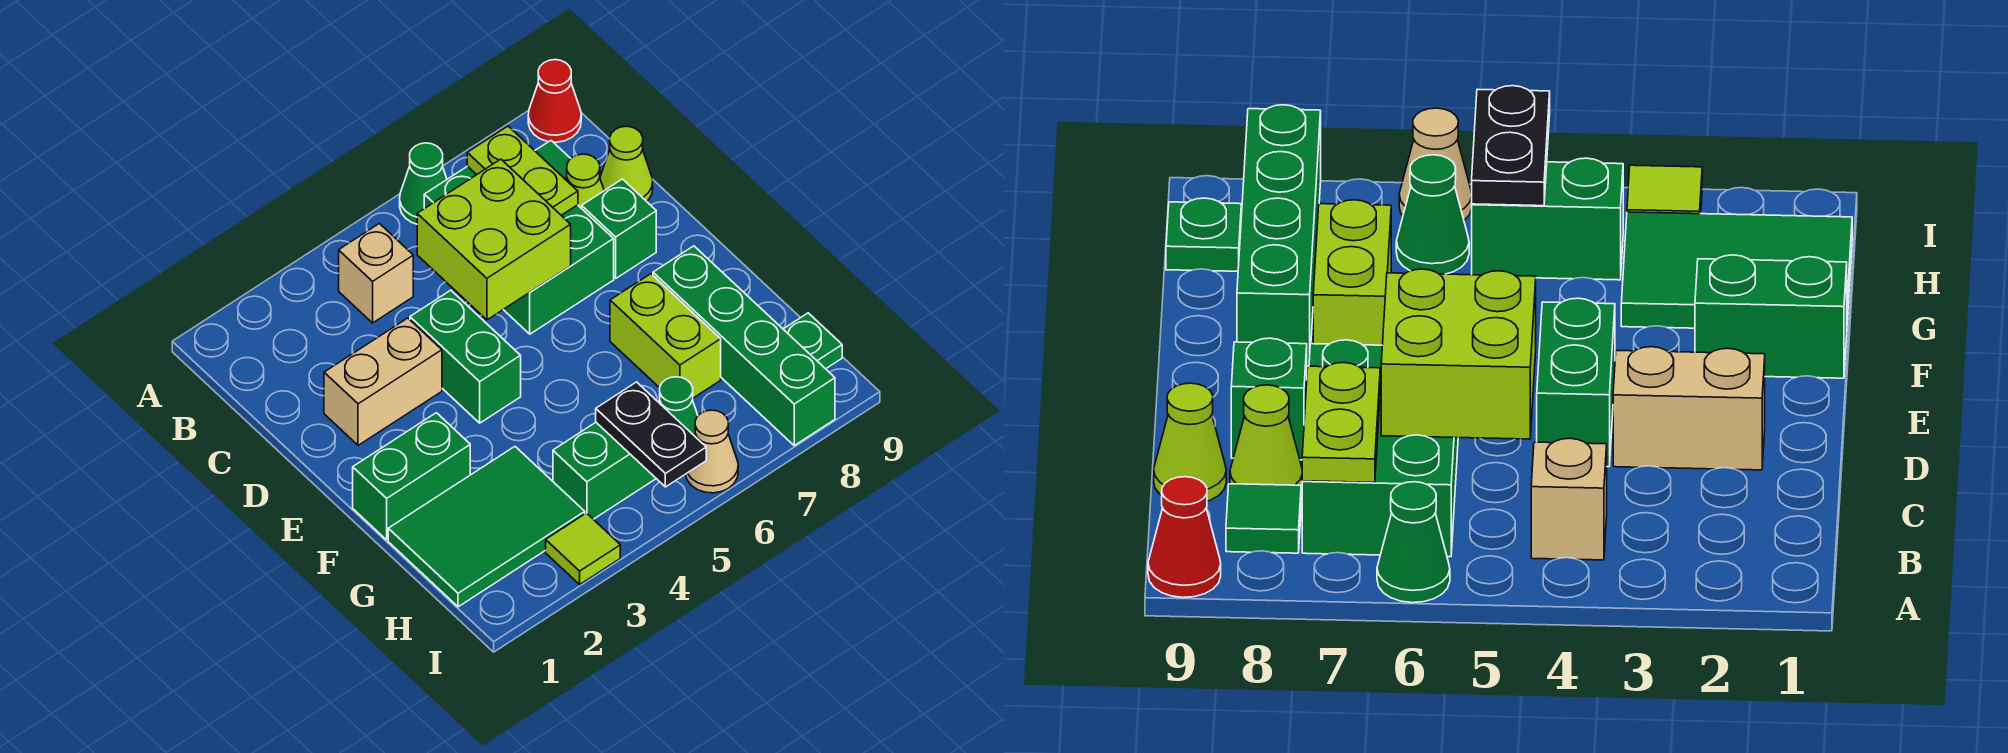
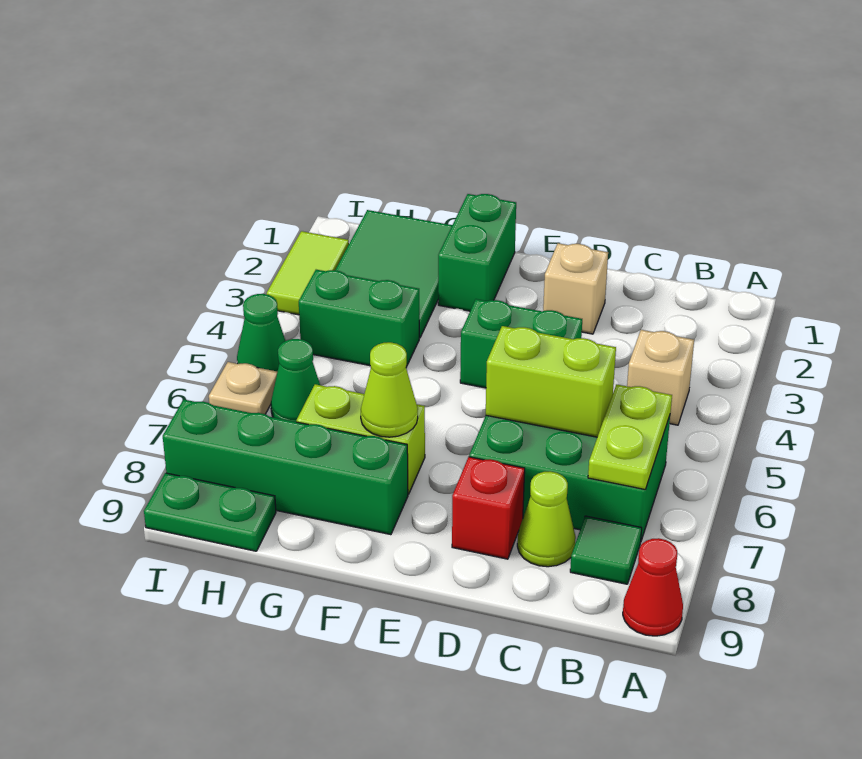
green cone A6 level 1 -> green cone I5 level 1
lime plate B7:C7 level 2 -> lime plate B6:B7 level 2
lime brick C5:D6 level 2 -> lime brick C6:D6 level 2
lime cone C9 level 1 -> lime cone F7 level 2
tan brick D2:D3 level 1 -> tan brick D2 level 1
green brick D8 level 1 -> red brick D8 level 1
green brick H4:H5 level 1 -> green brick G4:H4 level 1
black plate H5:I5 level 2 -> none
green plate H9 level 1 -> green plate H9:I9 level 1
lime tile I3 level 1 -> lime tile I2:I3 level 1
tan cone I6 level 1 -> tan plate I6 level 1

